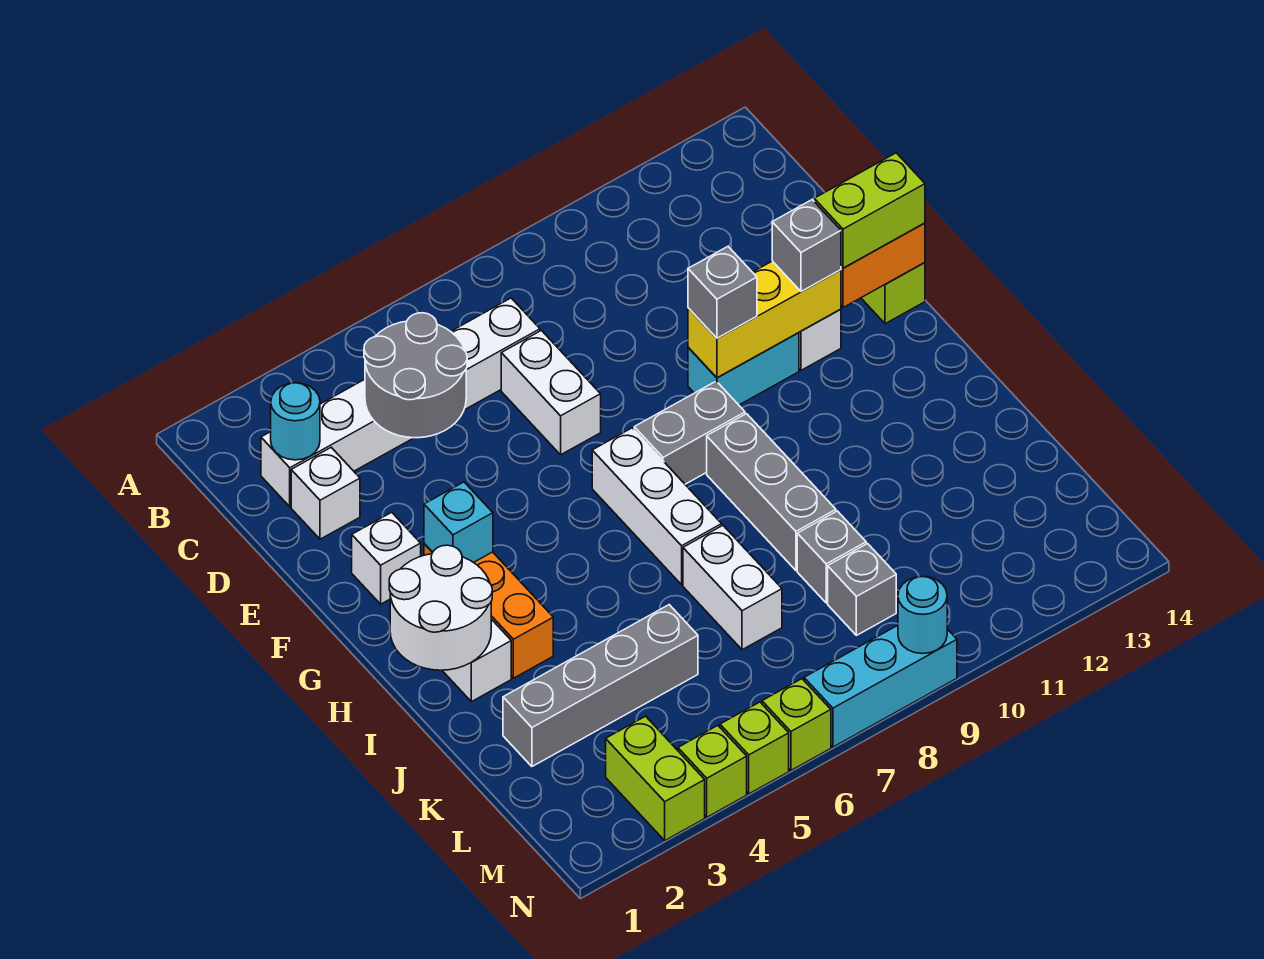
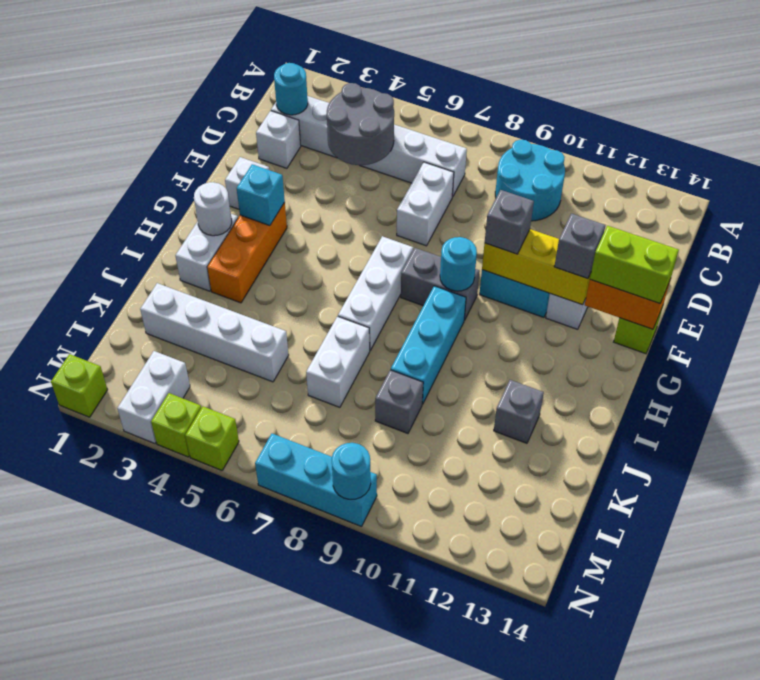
none -> cyan round brick B9:C10 level 1
none -> cyan round brick G9 level 2
white round brick H1:I2 level 2 -> white round brick H2 level 2
grey brick H9:J9 level 1 -> cyan brick H9:J9 level 1
grey brick K2:K5 level 1 -> white brick K2:K5 level 1
grey brick L9 level 1 -> grey brick J12 level 1
lime brick M3:N3 level 1 -> white brick M3:N3 level 1
lime brick N6 level 1 -> lime brick N1 level 1

